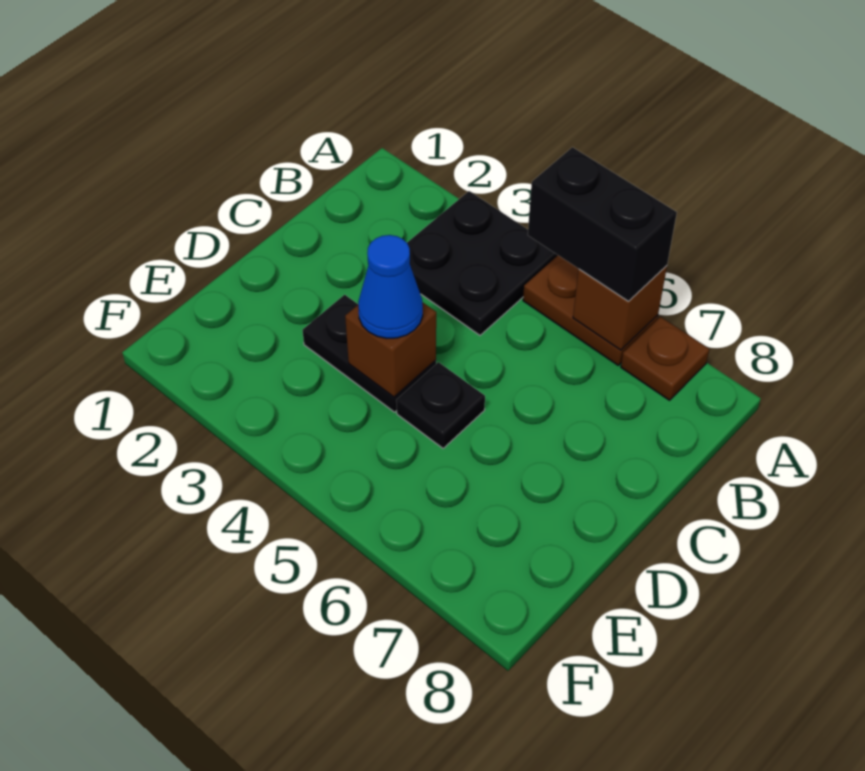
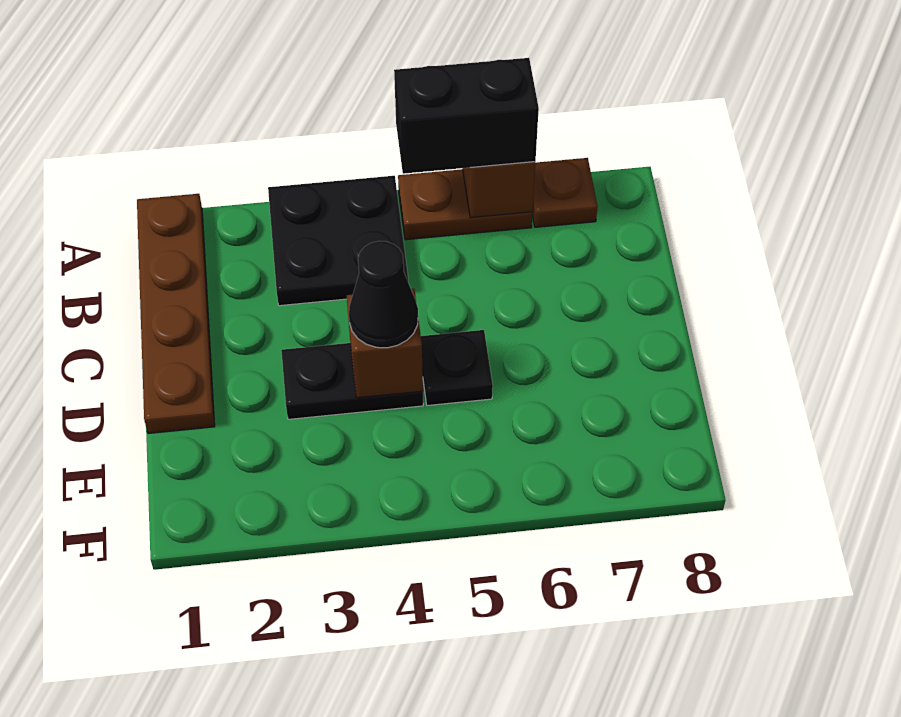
none -> brown plate A1:D1 level 1
blue cone D4 level 3 -> black cone D4 level 3

